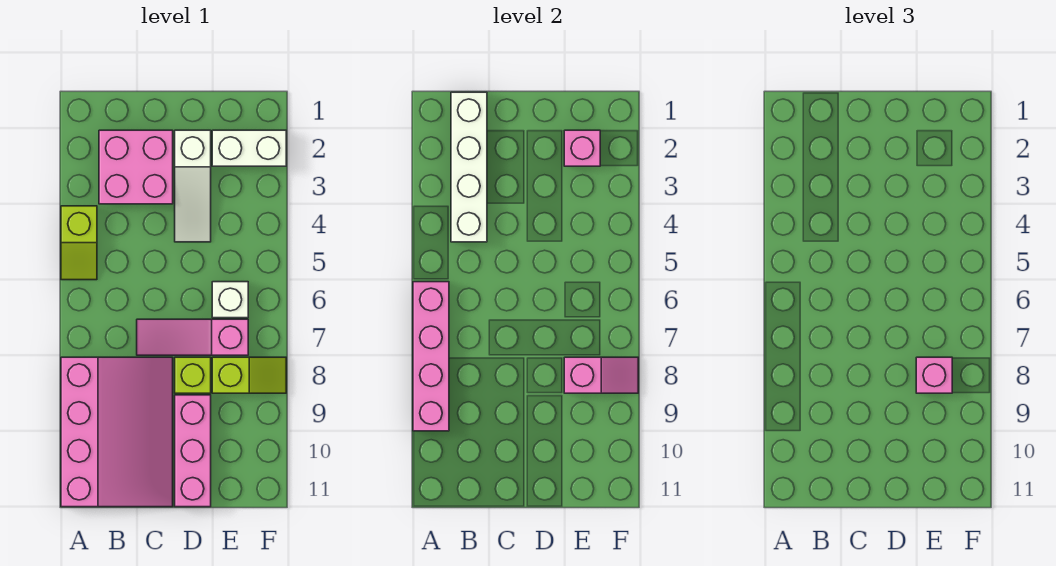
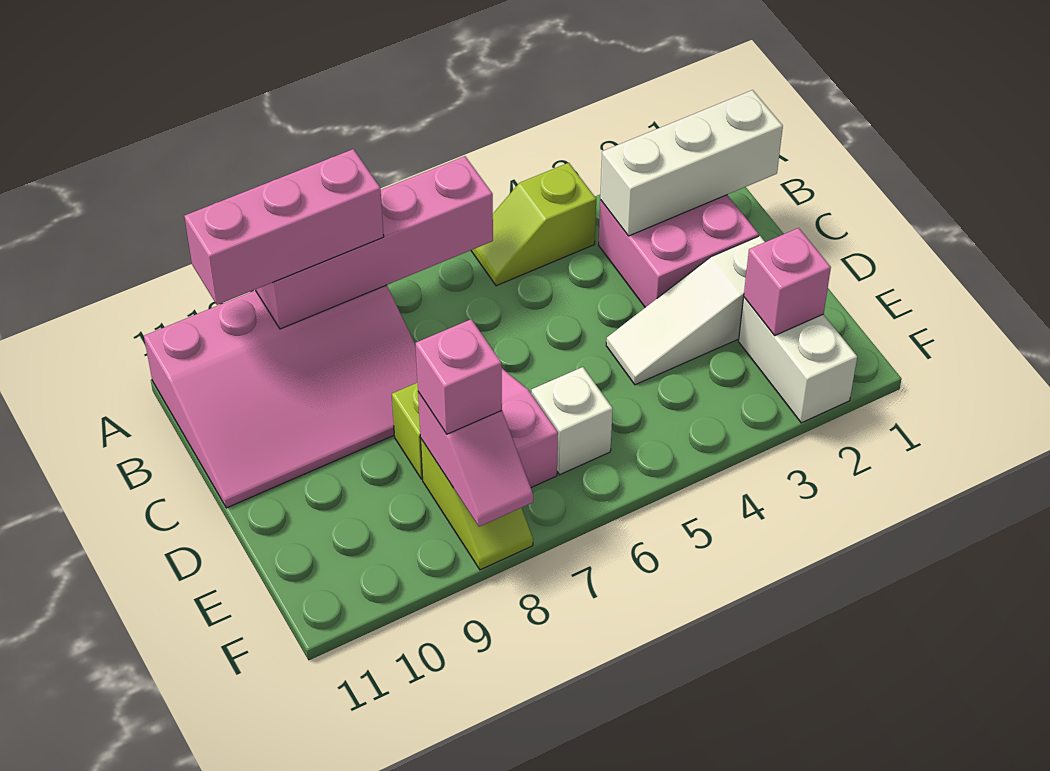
white brick B1:B4 level 2 -> white brick B1:B3 level 2
pink brick D9:D11 level 1 -> pink brick A8:A10 level 3

